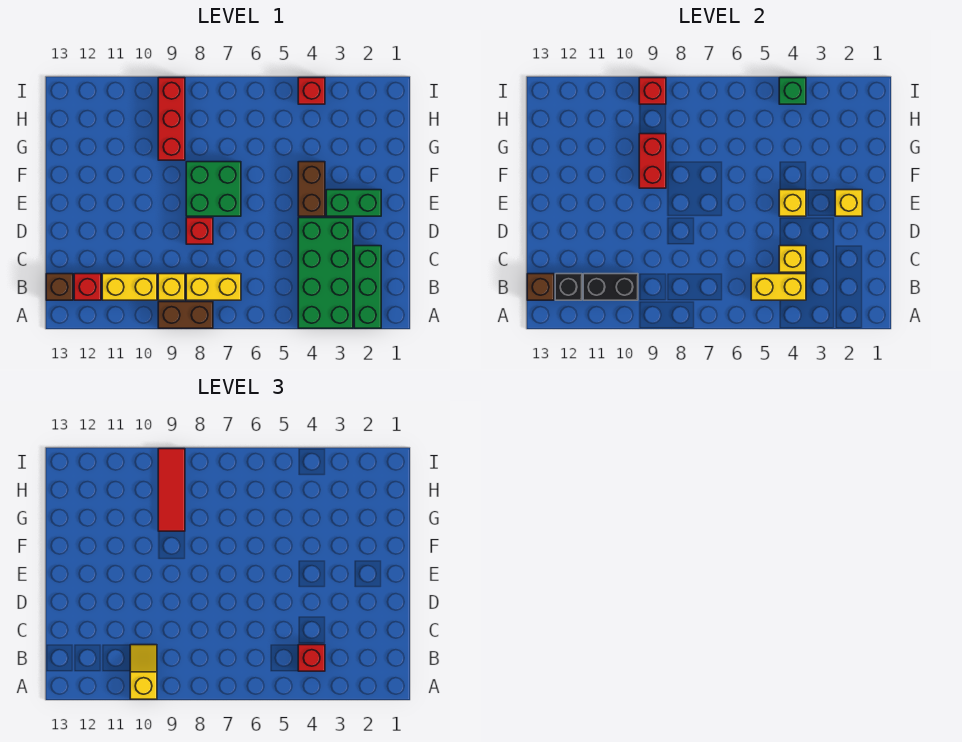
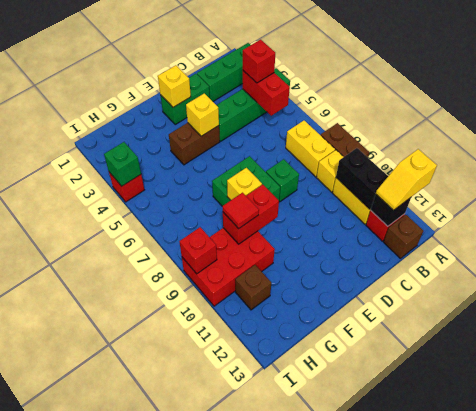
green brick A3:D4 level 1 -> green brick A4:D4 level 1
yellow slope A10:B10 level 3 top A -> yellow slope A12:B12 level 3 top A
yellow brick B4:B5 level 2 -> red brick B4:B5 level 2
brown brick B13 level 2 -> brown brick H11 level 1
yellow brick C4 level 2 -> yellow brick F8 level 2
red brick D8 level 1 -> green brick D8 level 1
green brick E2:E3 level 1 -> green brick D2:E2 level 1
red brick G9:I9 level 1 -> red brick G9:I10 level 1
red tile G9:I9 level 3 -> red tile G9 level 3

